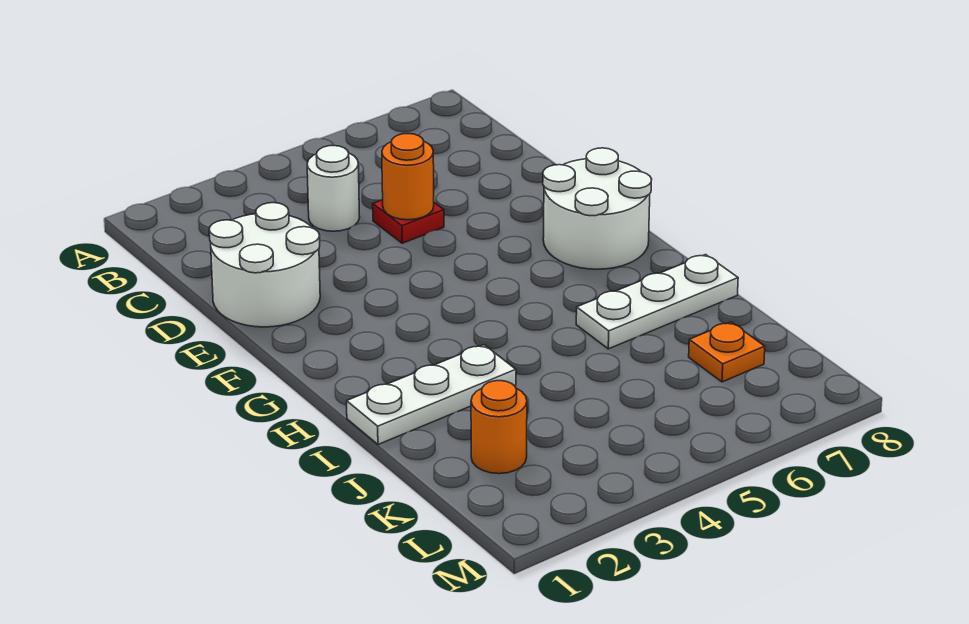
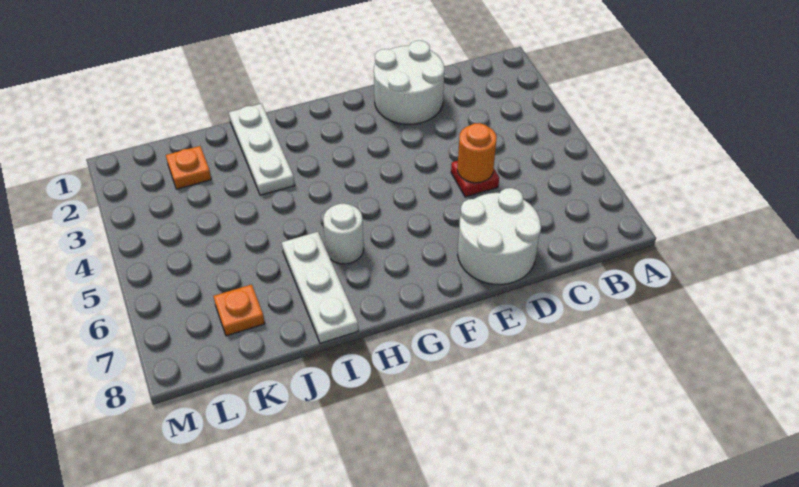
white round brick C4 level 1 -> white round brick H6 level 1
white round brick F7:G8 level 1 -> white round brick D7:E8 level 1
orange round brick K2 level 1 -> orange plate K2 level 1

